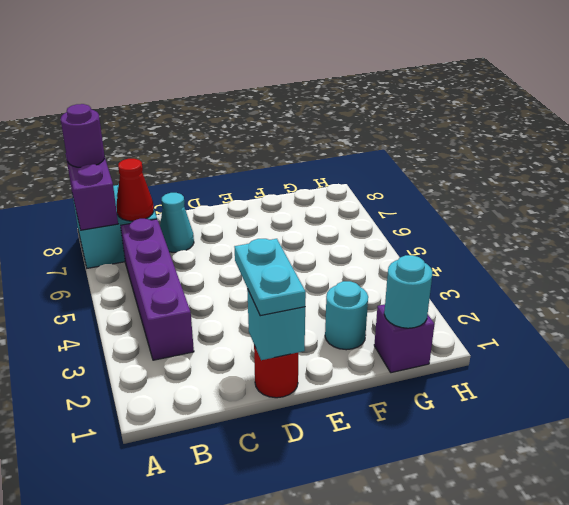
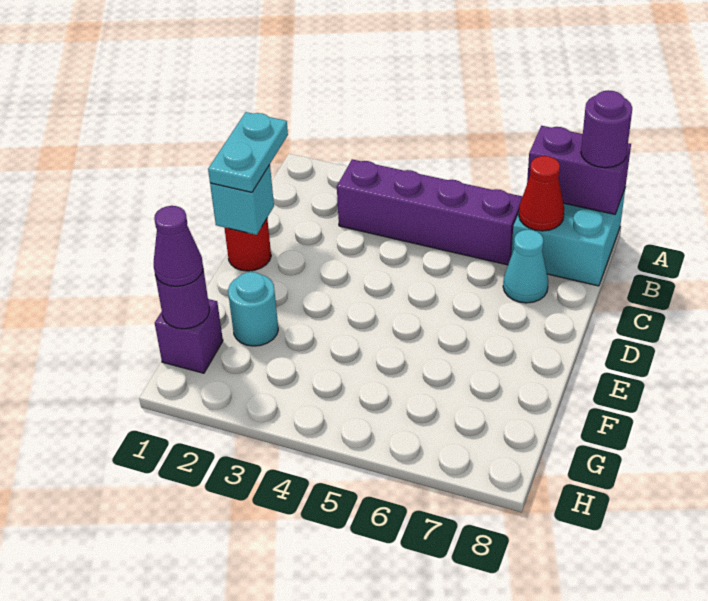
cyan plate D1:D2 level 3 -> cyan plate C1:D1 level 3
cyan round brick G1 level 2 -> purple round brick G1 level 2
none -> purple cone G1 level 3

